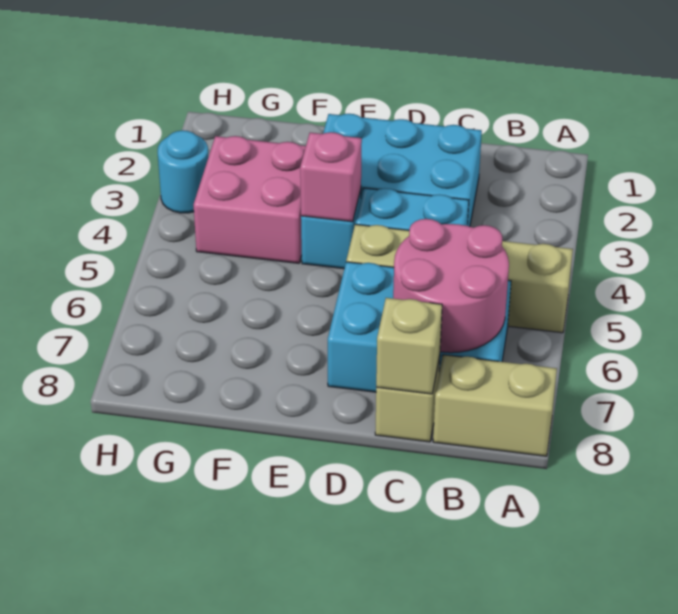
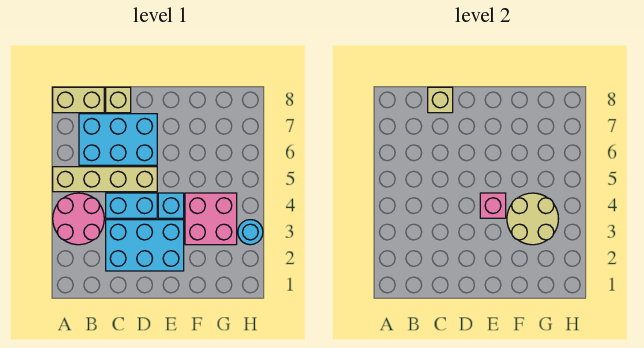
pink round brick B6:C7 level 2 -> pink round brick A3:B4 level 1
none -> tan round brick F3:G4 level 2

